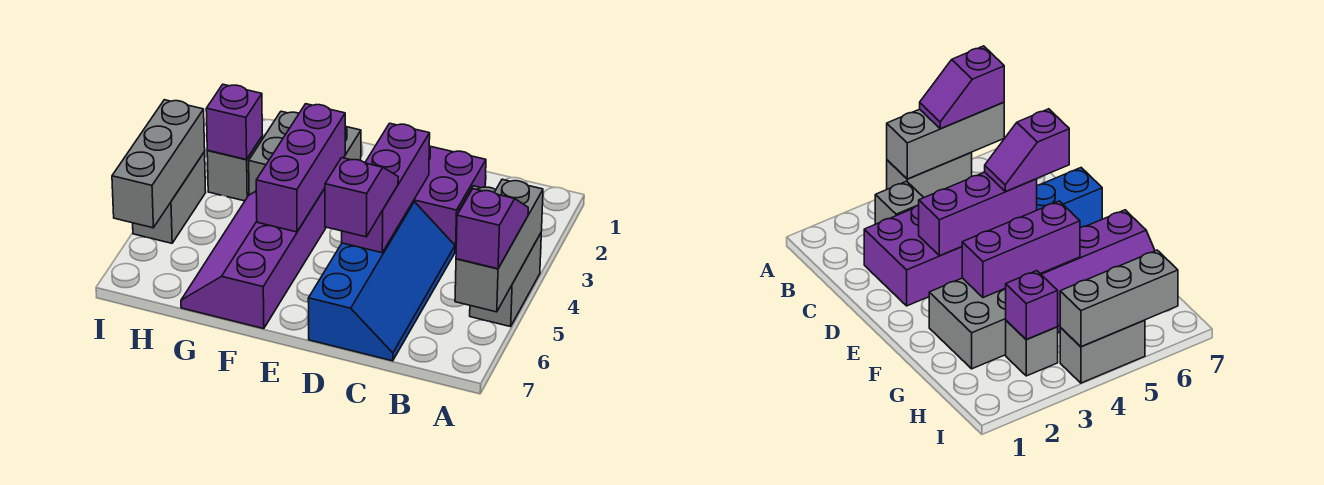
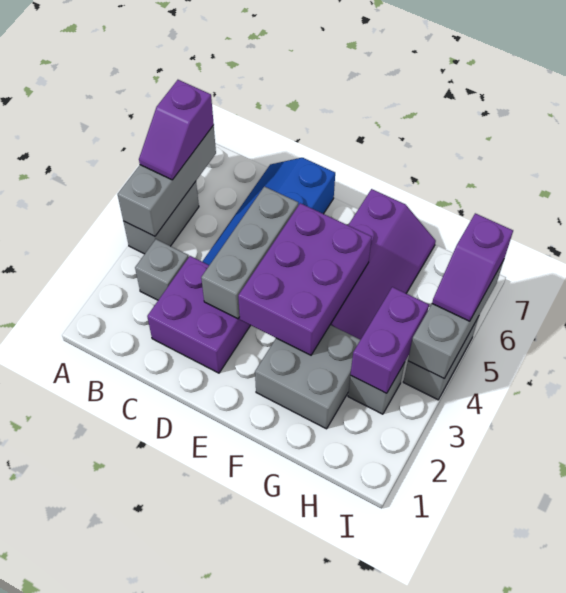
purple brick D3:D5 level 2 -> grey brick D3:D5 level 2
purple slope D5:D6 level 3 top 6 -> purple slope I5:I6 level 3 top 6
purple brick F3:F5 level 2 -> purple brick E3:F5 level 2
purple brick H3 level 2 -> purple brick H3:H4 level 2

